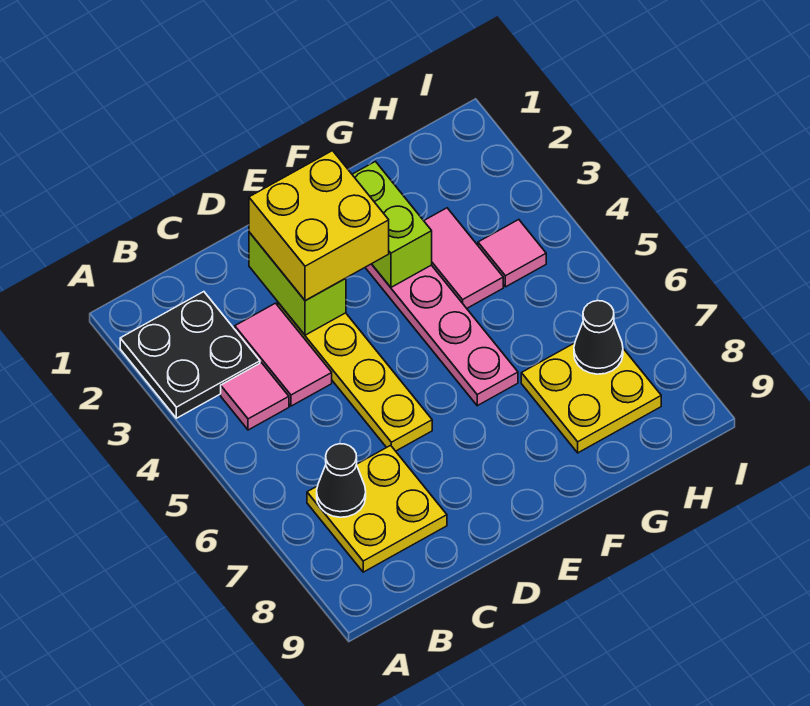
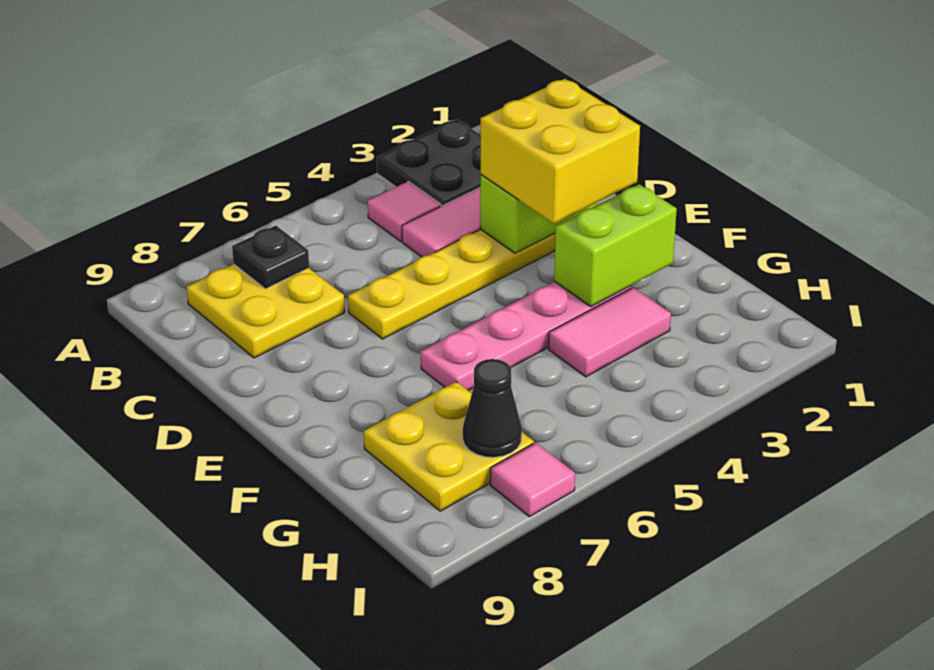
black cone B7 level 2 -> black plate B7 level 2
pink tile H4 level 1 -> pink tile I7 level 1

